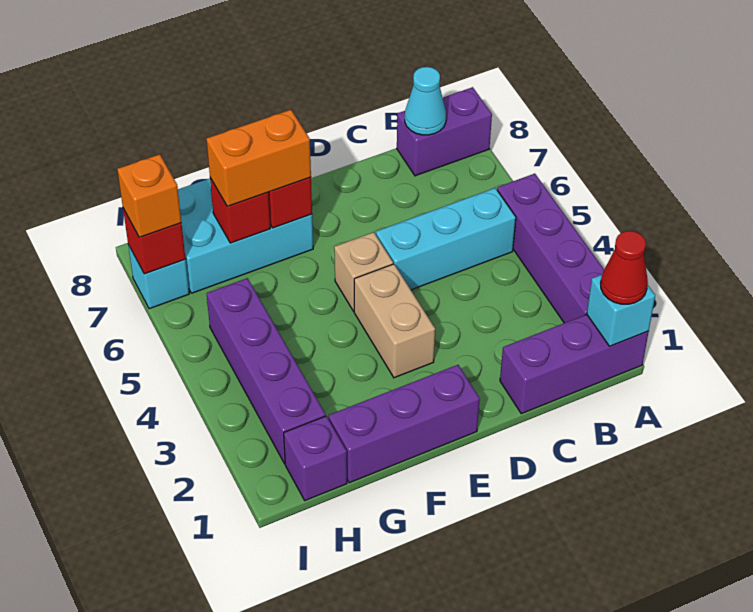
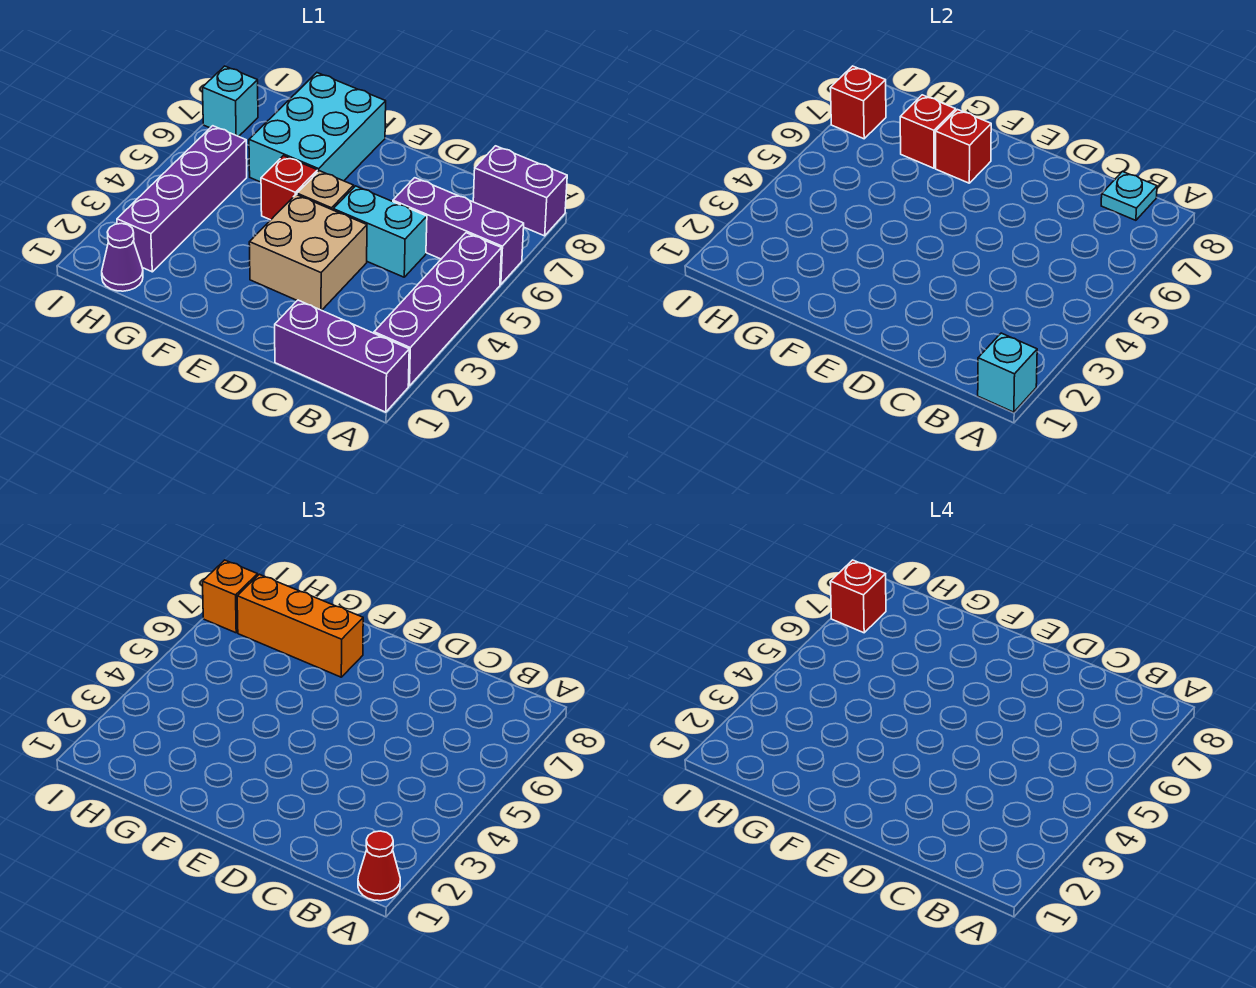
cyan brick B5:D5 level 1 -> cyan brick C5:D5 level 1
cyan cone B8 level 2 -> cyan plate B8 level 2
purple brick E1:G1 level 1 -> purple brick A6:C6 level 1
tan brick E3:E4 level 1 -> tan brick D3:E4 level 1
none -> red brick F5 level 1
cyan brick F7:H8 level 1 -> cyan brick F6:G8 level 1
orange brick F7:G7 level 3 -> orange brick F7:H7 level 3
purple brick H1 level 1 -> purple cone H1 level 1
none -> red brick I7 level 4

